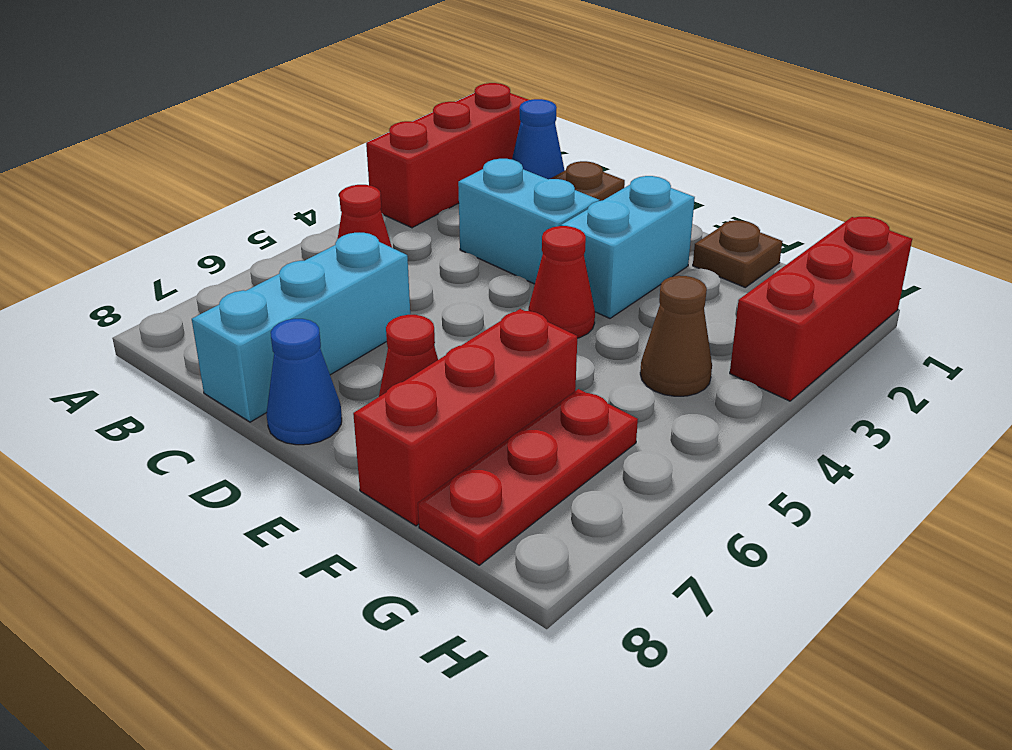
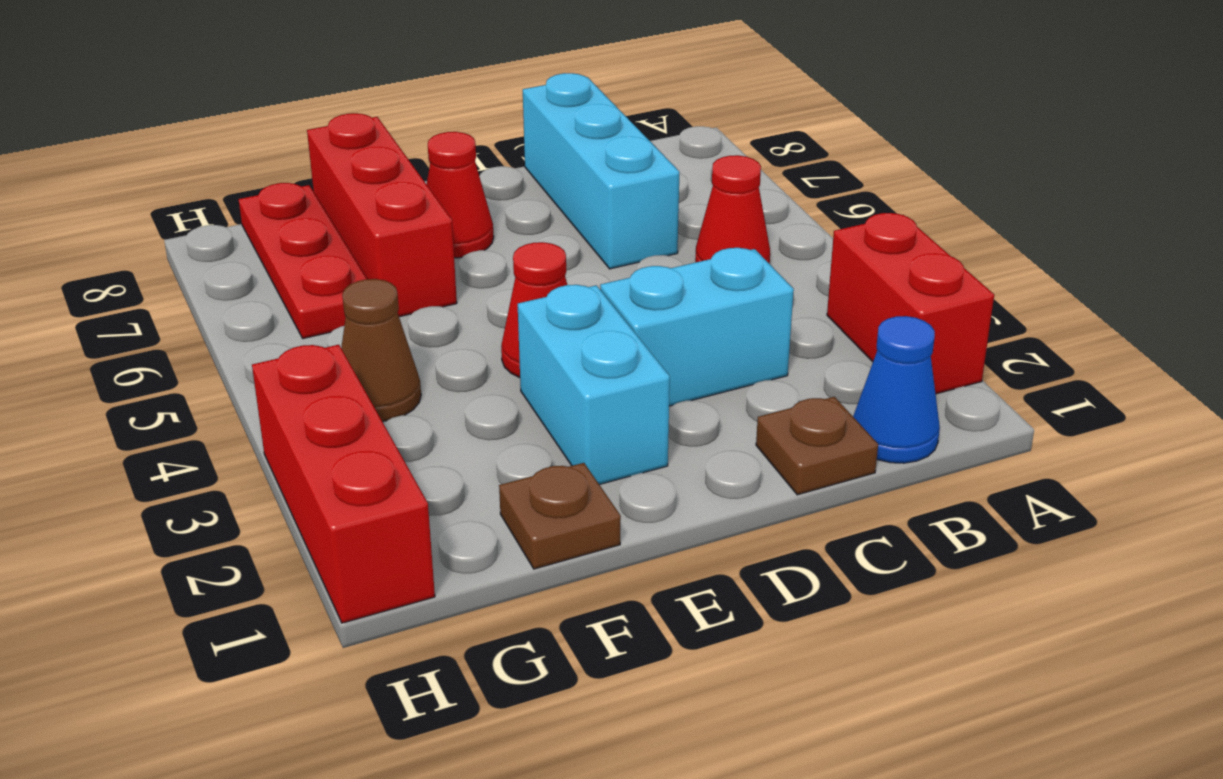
red brick A1:A3 level 1 -> red brick A2:A3 level 1
blue cone D8 level 1 -> none

